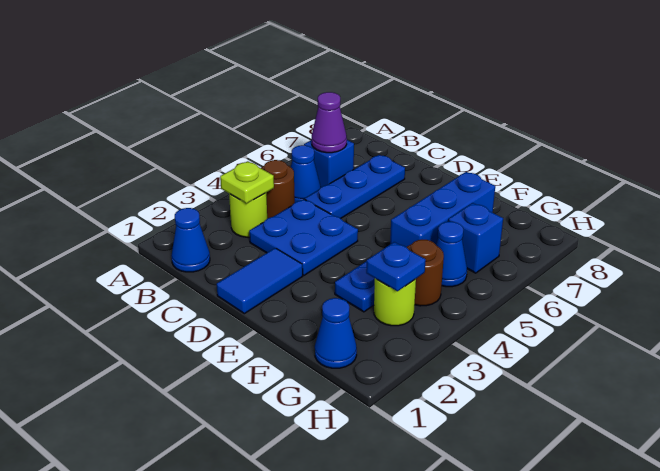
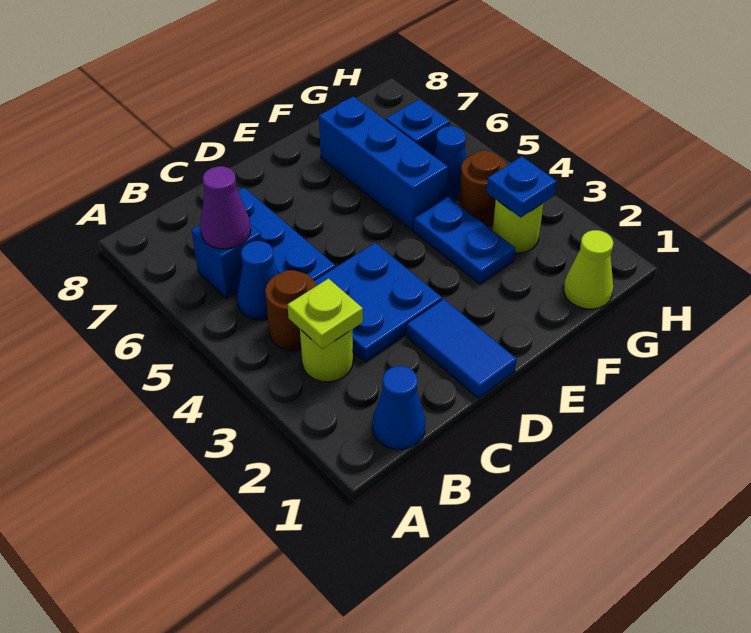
blue cone G1 level 1 -> lime cone G1 level 1

